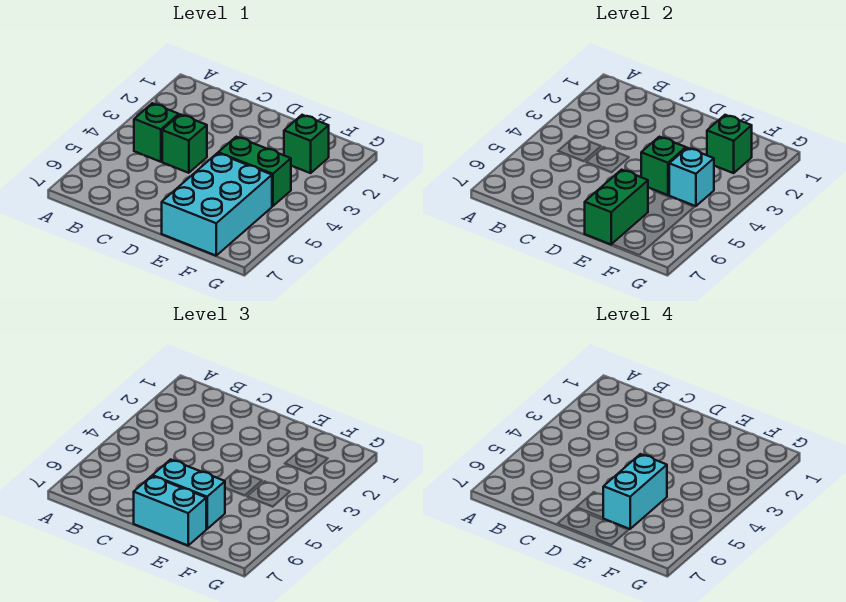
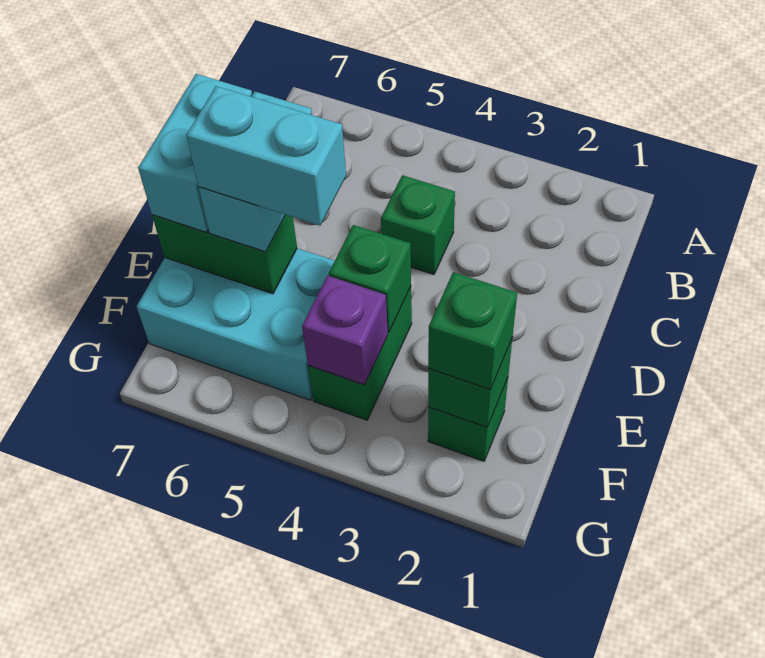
green brick B4 level 1 -> green brick F2 level 3
cyan brick F4 level 2 -> purple brick F4 level 2

